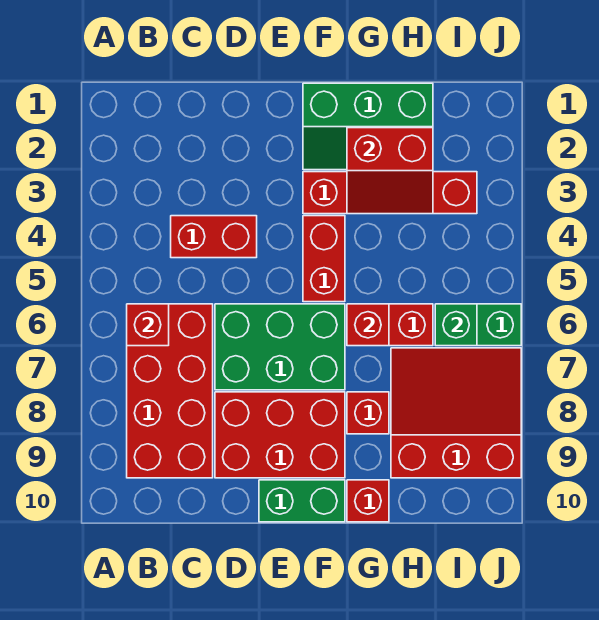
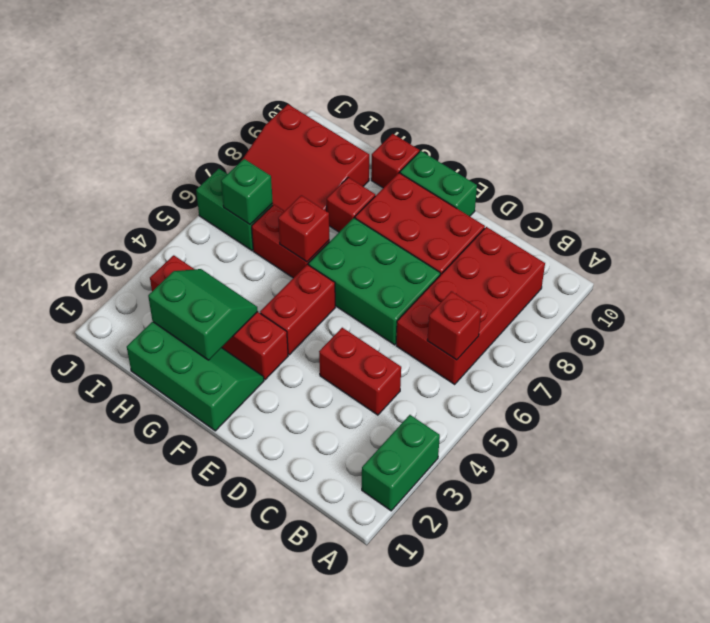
none -> green brick A2:A3 level 1
red slope G2:H3 level 2 top 2 -> green slope G2:H3 level 2 top 2

